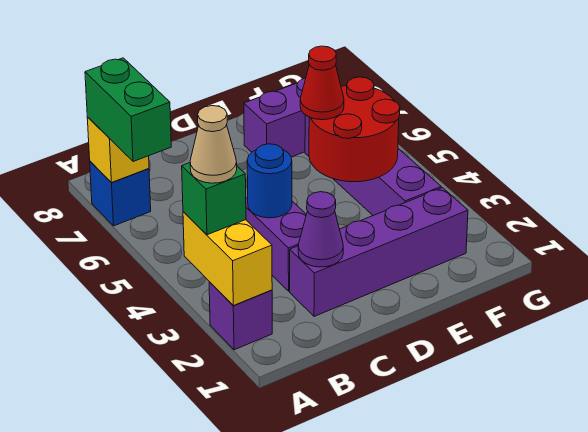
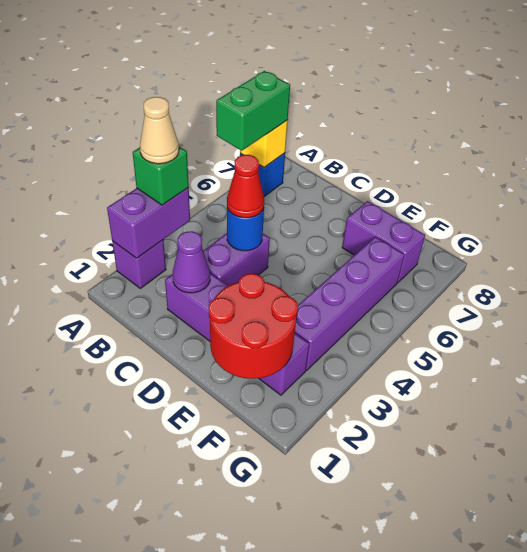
yellow brick A2:A3 level 2 -> purple brick A2:A3 level 2
red round brick E4:F5 level 2 -> red round brick E1:F2 level 2
red cone E5 level 3 -> red cone C4 level 3

